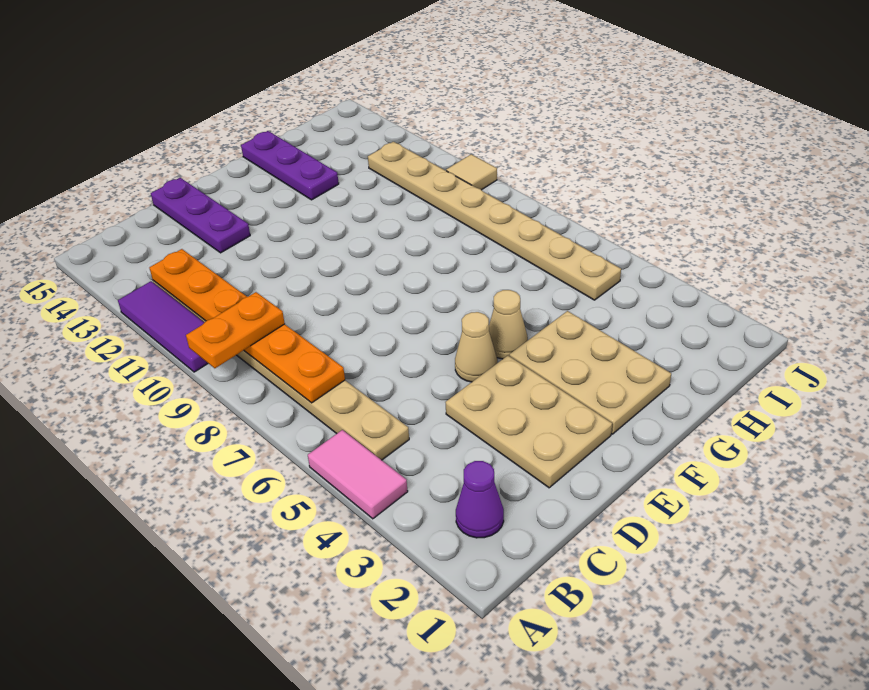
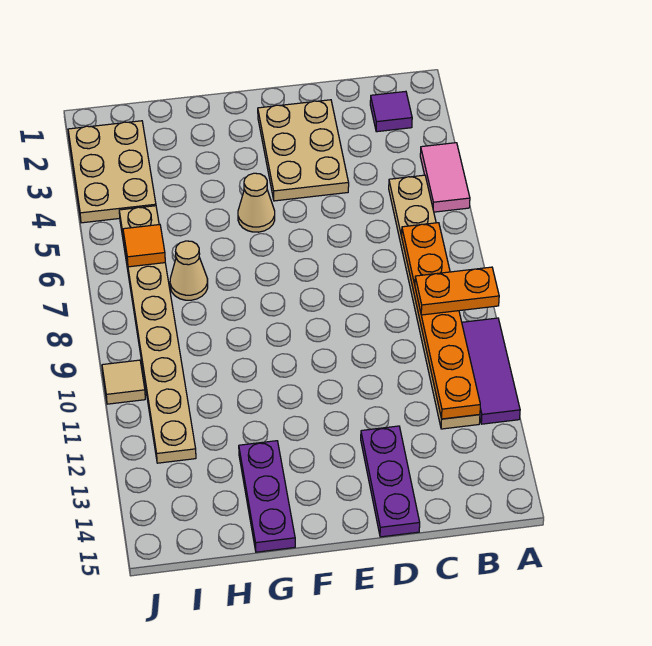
purple cone B2 level 1 -> purple tile B2 level 1
tan cone E5 level 1 -> tan cone H7 level 1
tan plate F2:G4 level 1 -> tan plate I2:J4 level 1
none -> orange tile I6 level 2

